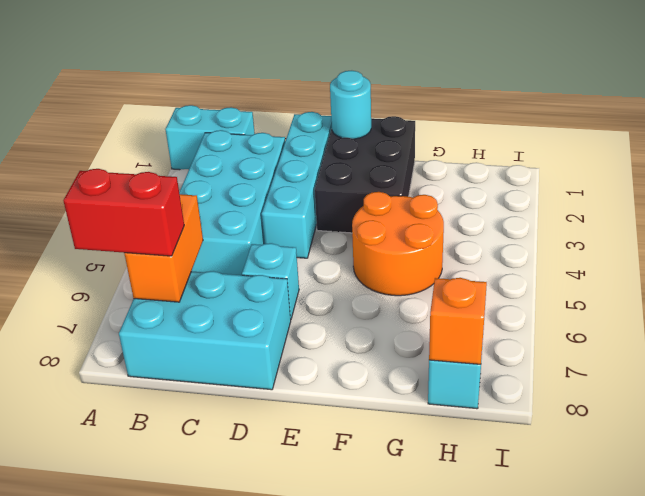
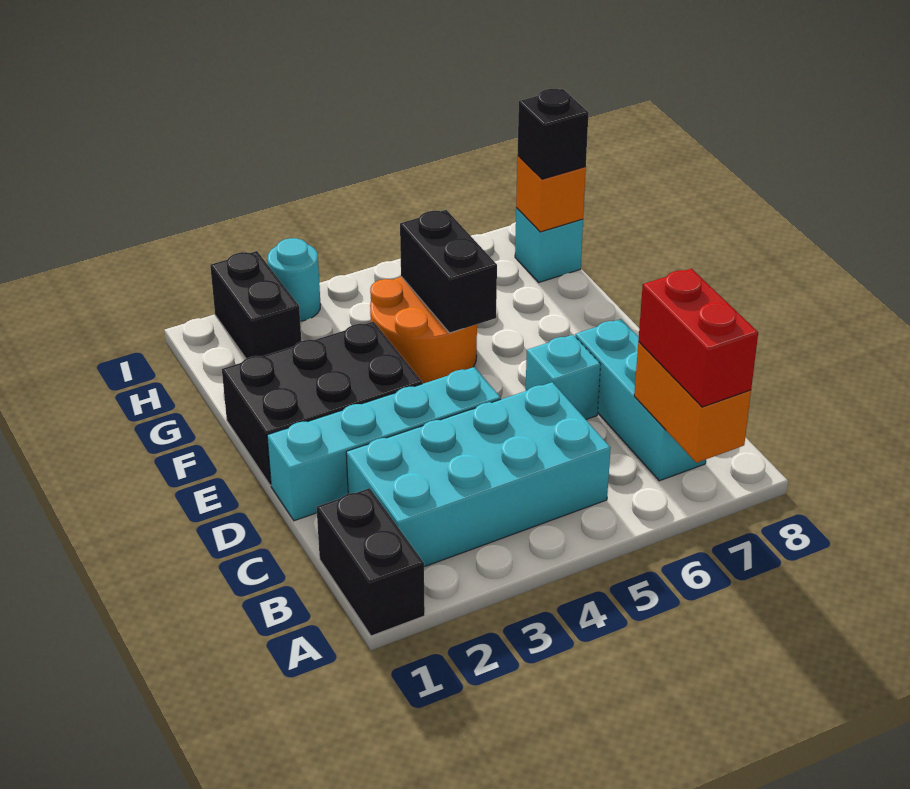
cyan brick A1:B1 level 1 -> black brick A1:B1 level 1
orange brick B6:B7 level 2 -> orange brick A7:B7 level 2
cyan brick B7:D8 level 1 -> cyan brick B7:D7 level 1
cyan round brick E1 level 2 -> cyan round brick I3 level 1
none -> black brick F5:G5 level 2
none -> black brick H2:I2 level 1
none -> black brick H8 level 3

